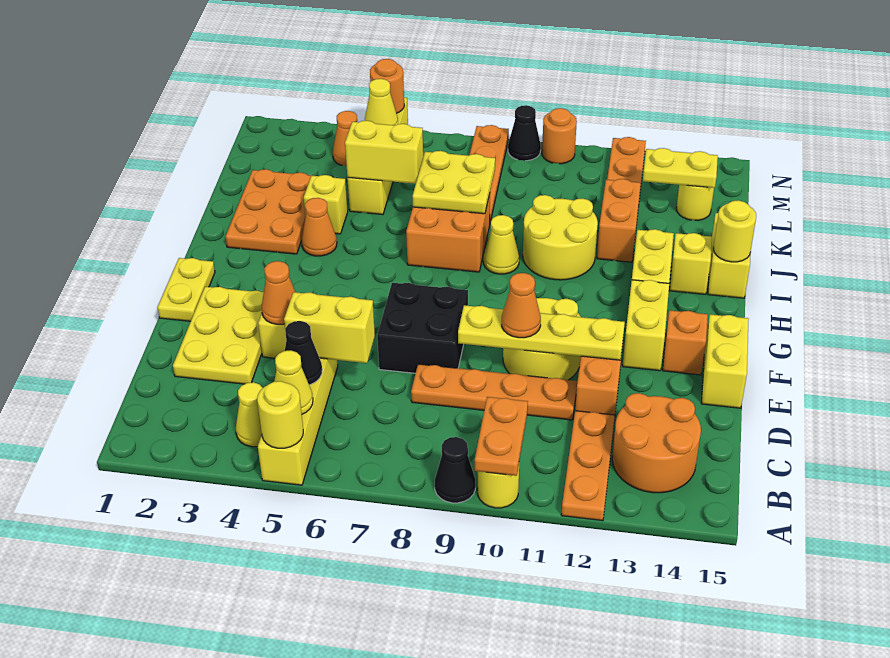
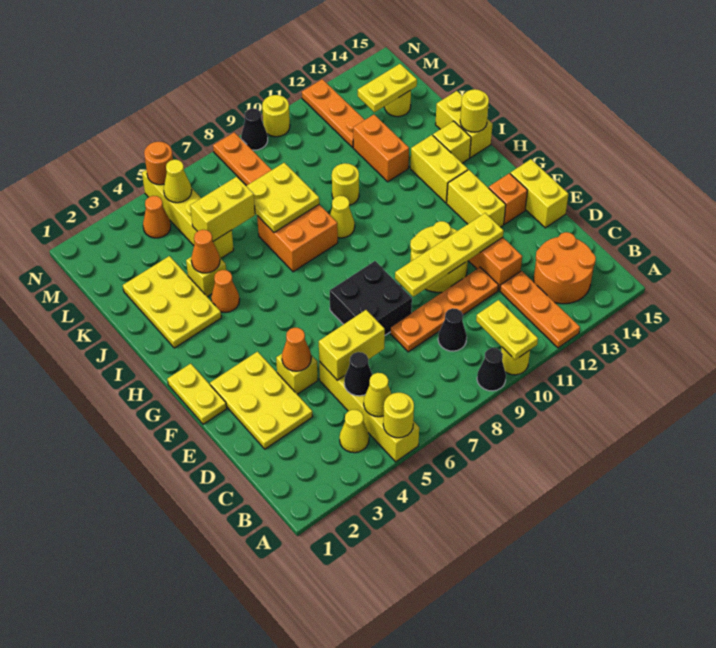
orange plate A10:B10 level 2 -> yellow plate A10:B10 level 2
none -> black cone C9 level 1
orange cone E10 level 3 -> orange cone J4 level 2
orange plate I2:K3 level 1 -> yellow plate I2:K3 level 1
yellow round brick I10:J11 level 1 -> yellow round brick J10 level 1
orange round brick N10 level 1 -> yellow round brick N10 level 1

